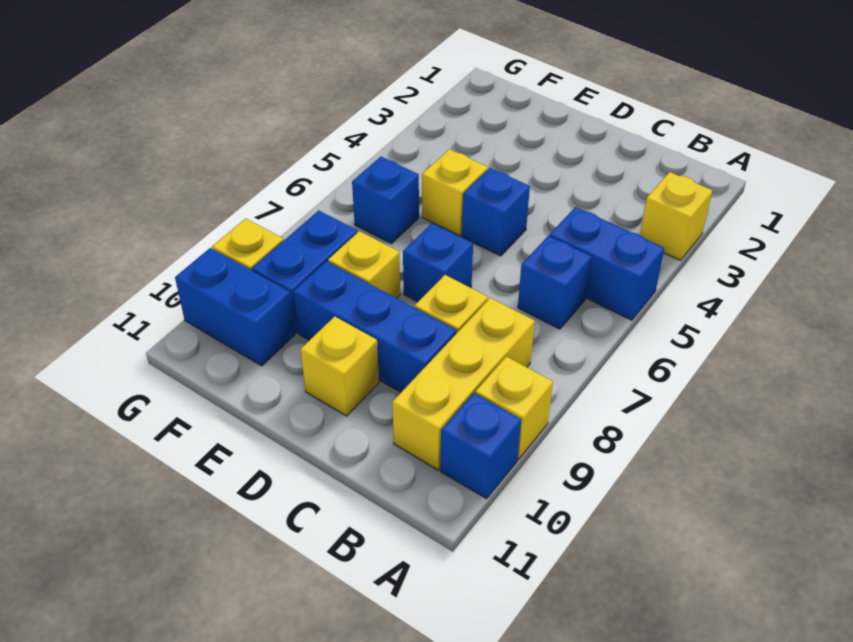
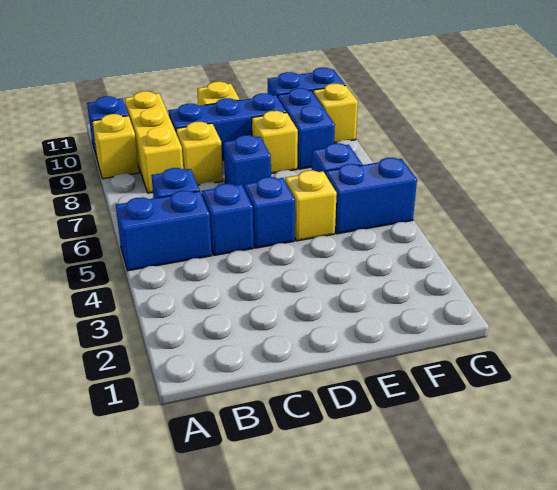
yellow brick A3 level 1 -> none
none -> blue brick C5 level 1
none -> blue brick F5:G5 level 1

